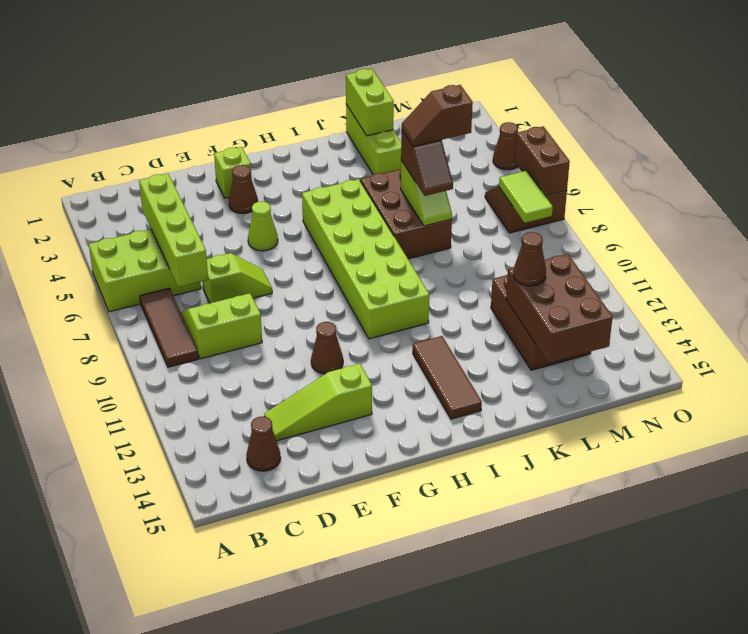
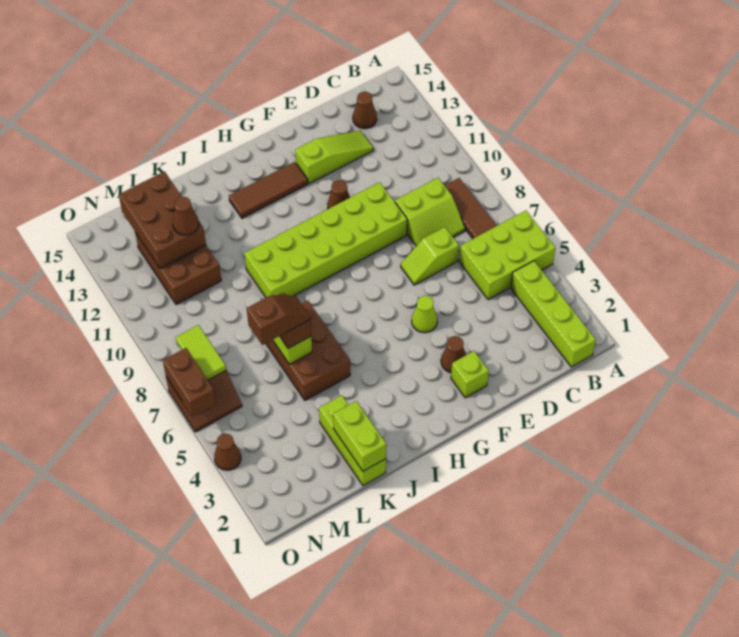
lime brick C4:C7 level 2 -> lime brick B1:B4 level 1
lime brick H5:I10 level 1 -> lime brick E9:J10 level 1
brown tile I12:I14 level 1 -> brown tile G13:I13 level 1

